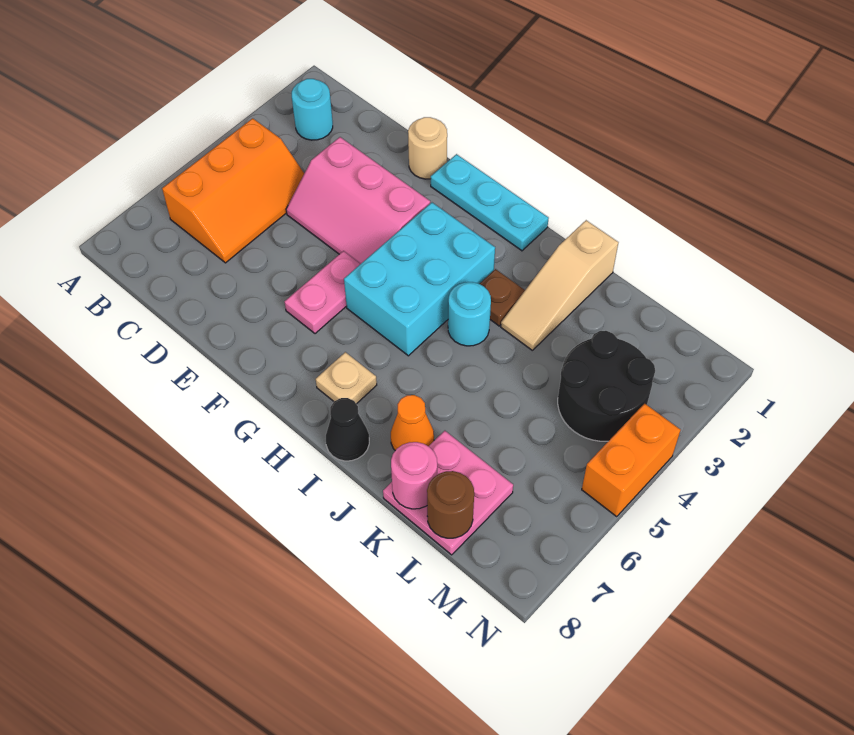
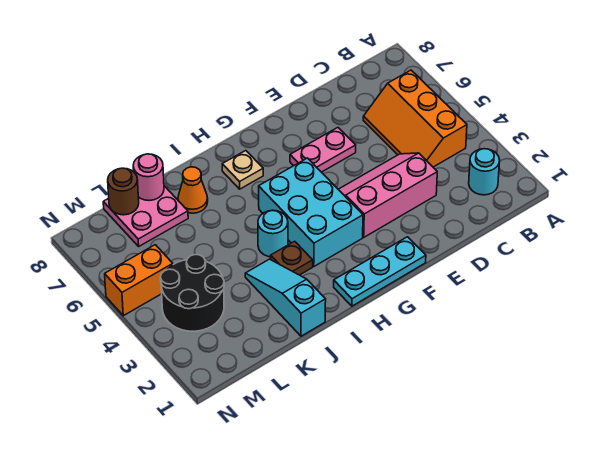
tan round brick E1 level 1 -> none
pink plate F5:F6 level 1 -> pink plate E6:F6 level 1
black cone I8 level 1 -> none
tan slope J1:J3 level 1 top 1 -> cyan slope J1:J3 level 1 top 1
orange brick N4:N5 level 1 -> orange brick M5:N5 level 1

